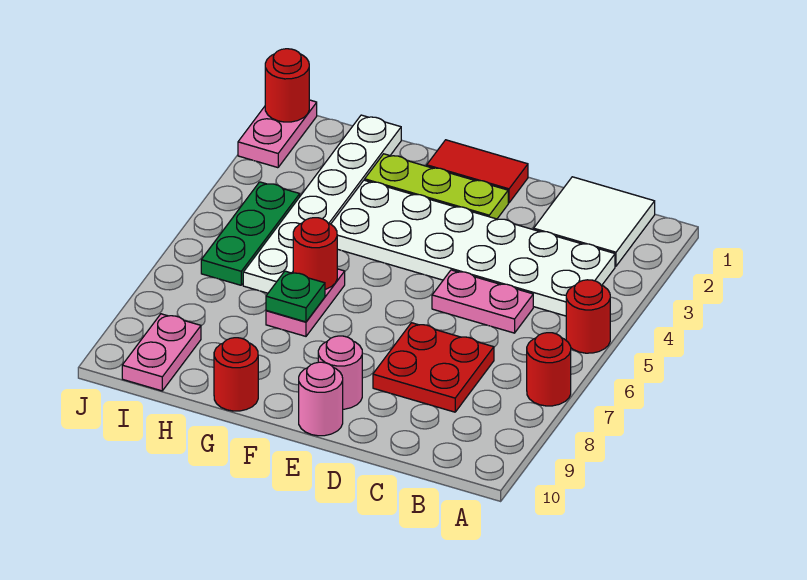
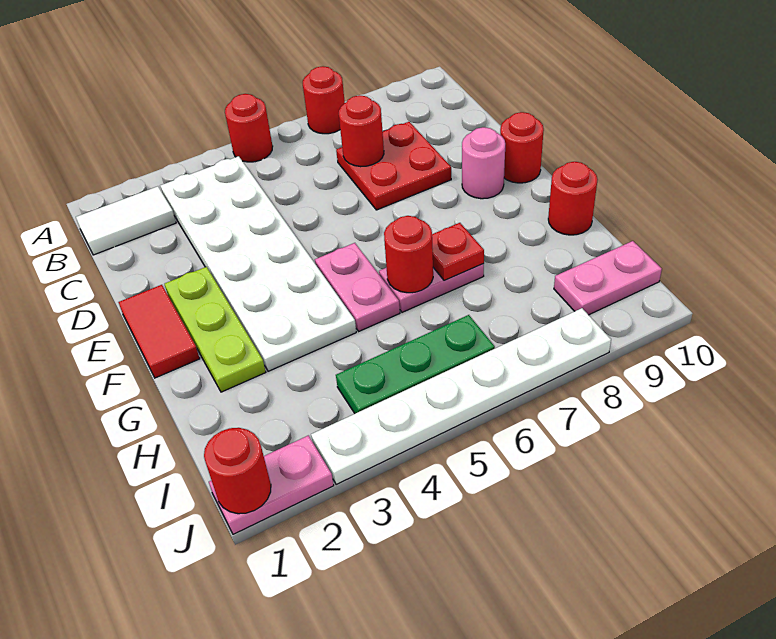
white tile B1:C2 level 1 -> white tile B1:B2 level 1
pink plate C5:D5 level 1 -> pink plate F5:G5 level 1
none -> red round brick C7 level 2
pink round brick E10 level 1 -> red round brick E10 level 1
green plate G7 level 2 -> red plate G7 level 2
white plate H1:H6 level 1 -> white plate J3:J8 level 1

